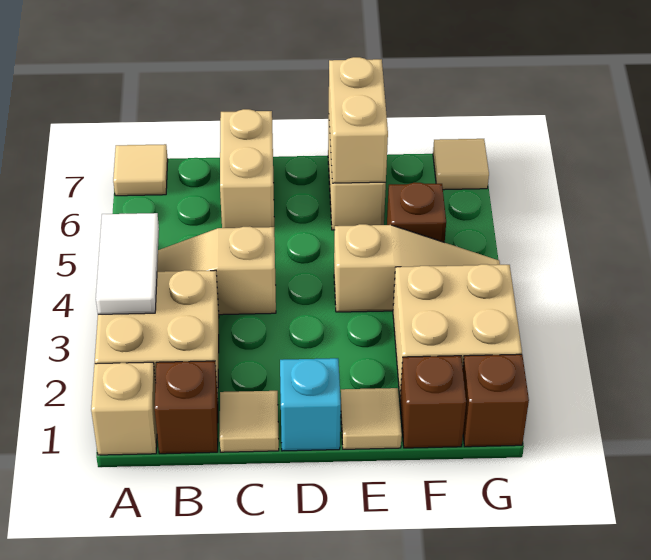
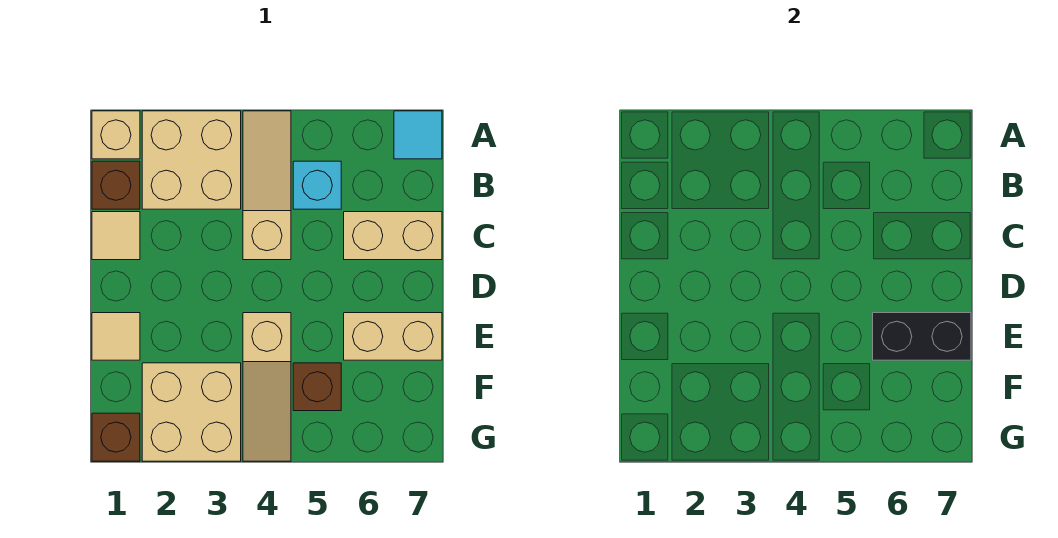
white tile A3:A4 level 2 -> none
tan tile A7 level 1 -> cyan tile A7 level 1
cyan brick D1 level 1 -> cyan brick B5 level 1
tan brick E6:E7 level 2 -> black brick E6:E7 level 2
brown brick F1 level 1 -> none
tan tile G7 level 1 -> none

